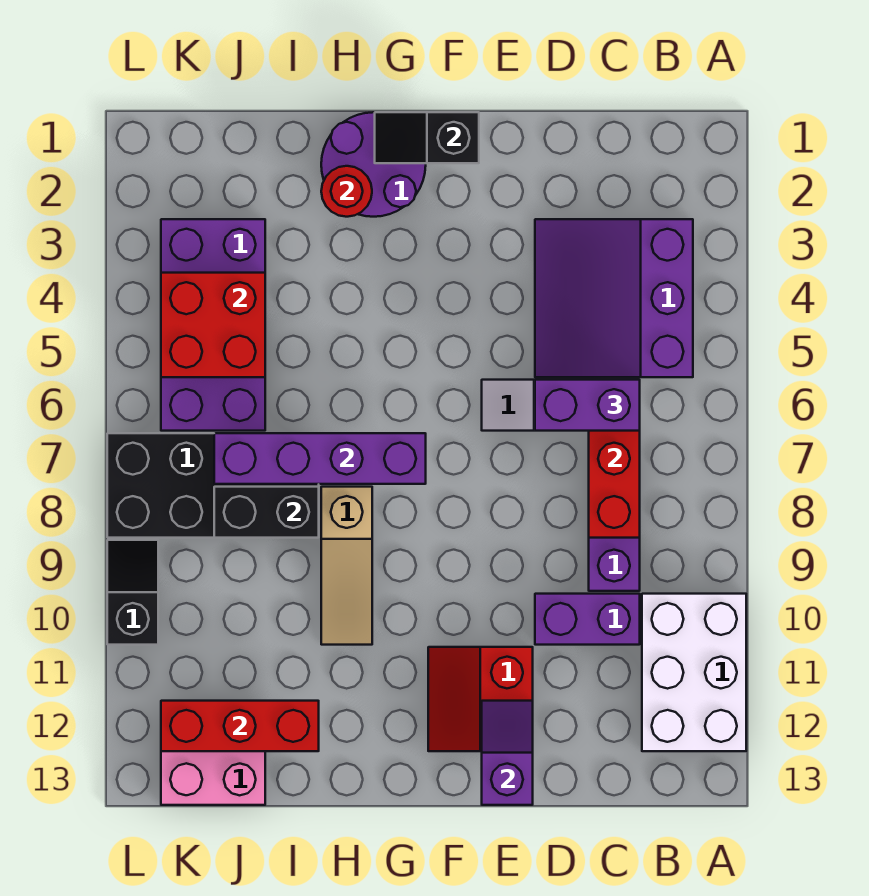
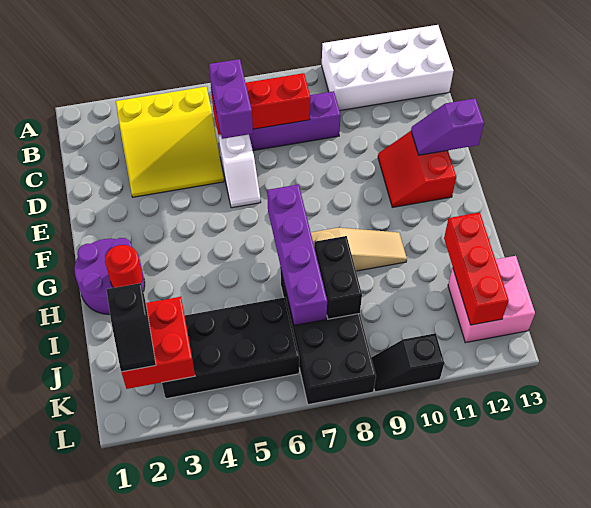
white brick A10:B12 level 1 -> white brick A10:B13 level 1
purple slope B3:D5 level 1 top B -> yellow slope B3:D5 level 1 top B
purple brick C10:D10 level 1 -> none
red slope E11:F12 level 1 top E -> red slope E11:F12 level 1 top 12
black slope F1:G1 level 2 top F -> black slope J2:K2 level 3 top J
purple brick J3:K6 level 1 -> black brick J3:K6 level 1
red brick J4:K5 level 2 -> red brick J2:K3 level 2

